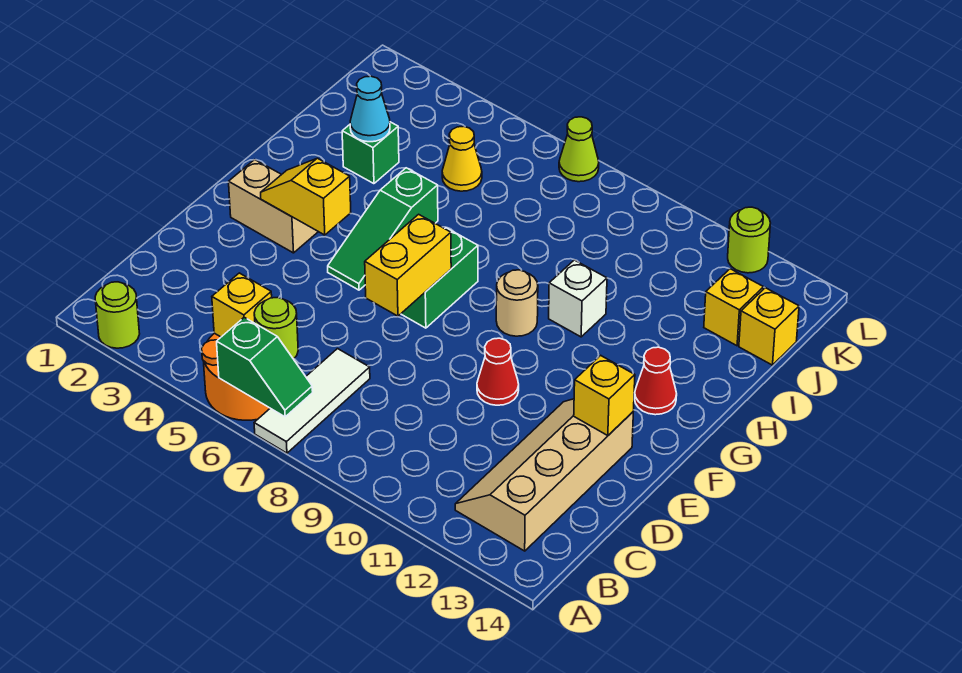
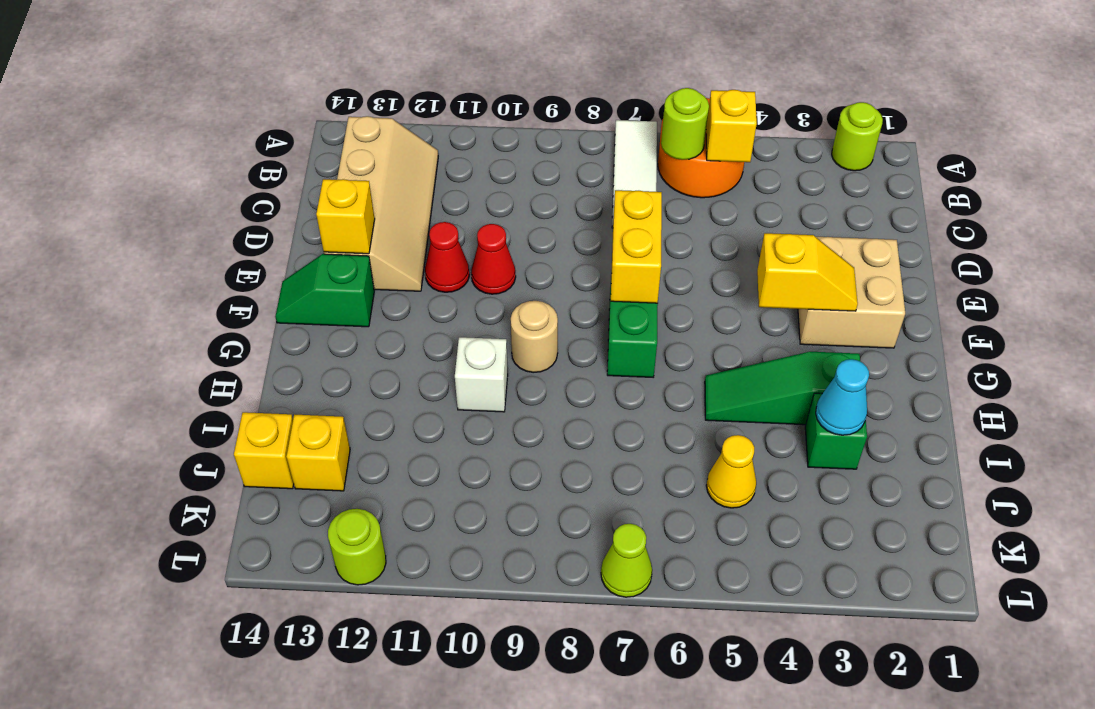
green slope A6:A7 level 2 top 6 -> green slope F13:F14 level 1 top 13
tan brick F2:F3 level 1 -> tan brick E2:F3 level 1
green slope F5:H5 level 1 top H -> green slope H3:H5 level 1 top 3
red cone G13 level 1 -> red cone E11 level 1

